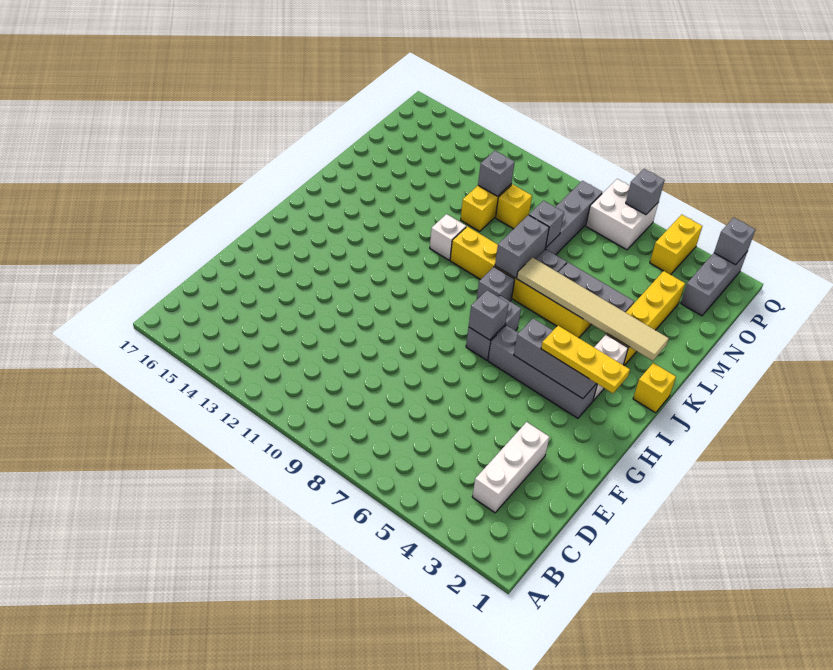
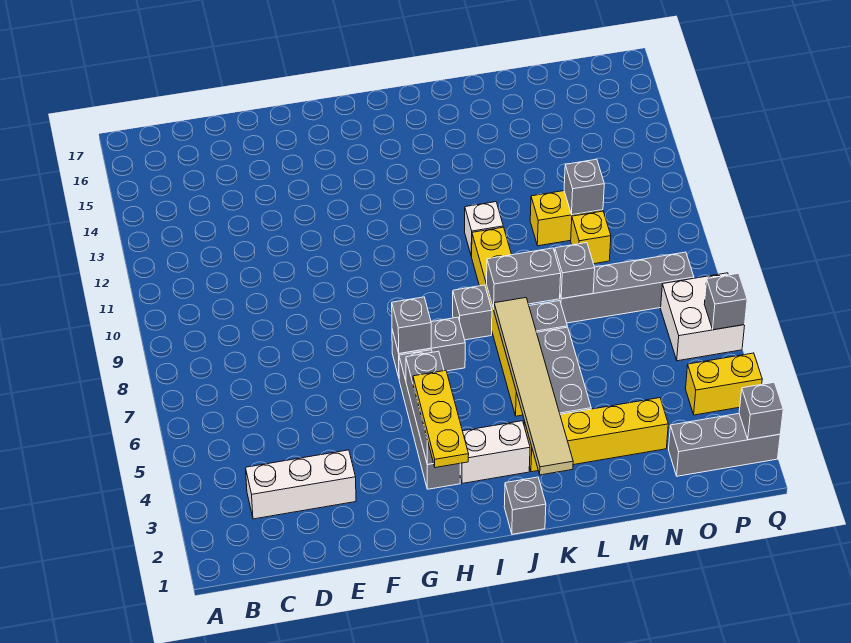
yellow brick J1 level 1 -> grey brick J1 level 1

